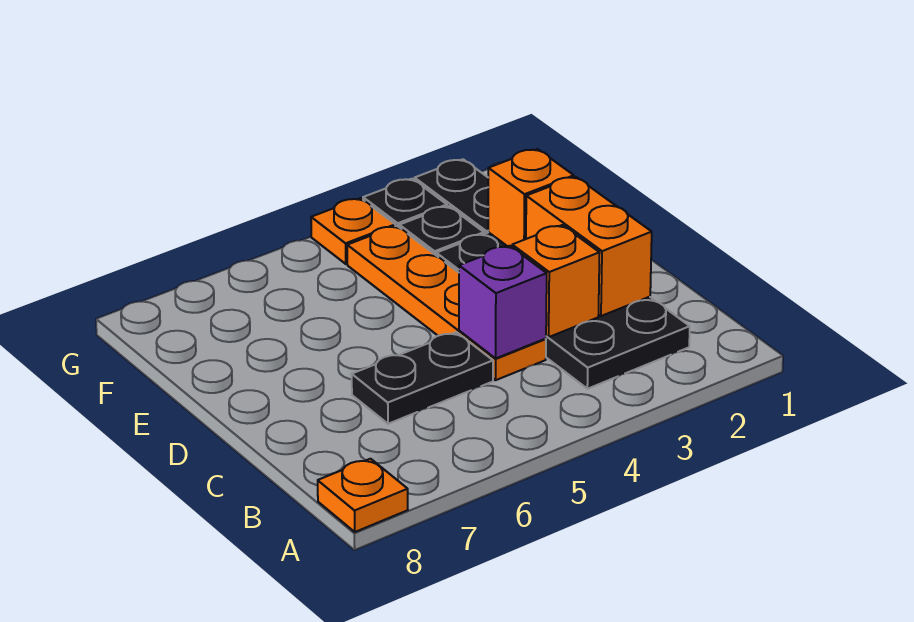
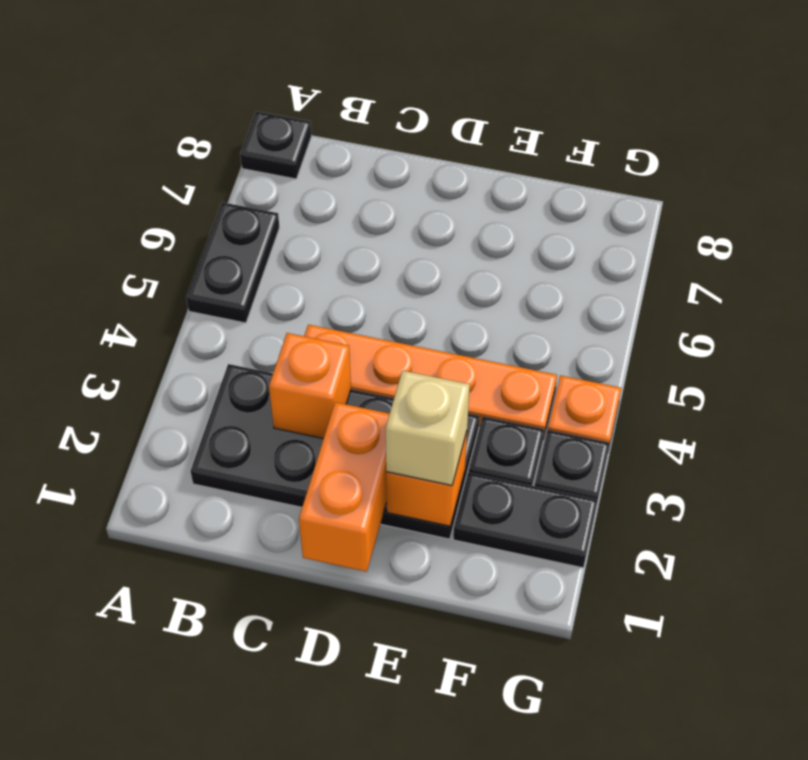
orange plate A8 level 1 -> black plate A8 level 1
orange brick C2:D2 level 2 -> orange brick D1:D2 level 2
purple brick C4 level 2 -> none
black plate C5:C6 level 1 -> black plate A5:A6 level 1
none -> tan brick E2 level 3

